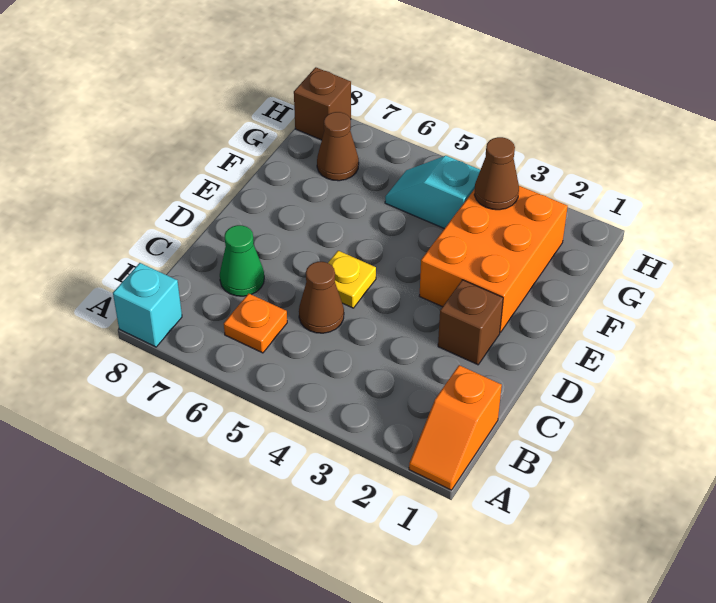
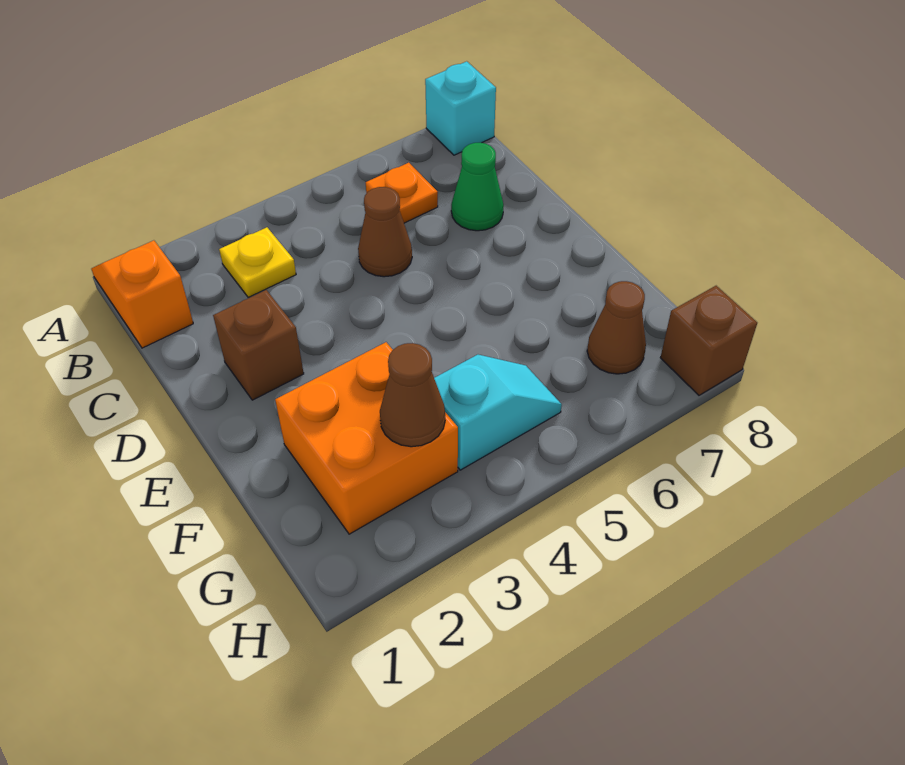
yellow plate D5 level 1 -> yellow plate B3 level 1
orange brick E2:G3 level 1 -> orange brick F2:G3 level 1

